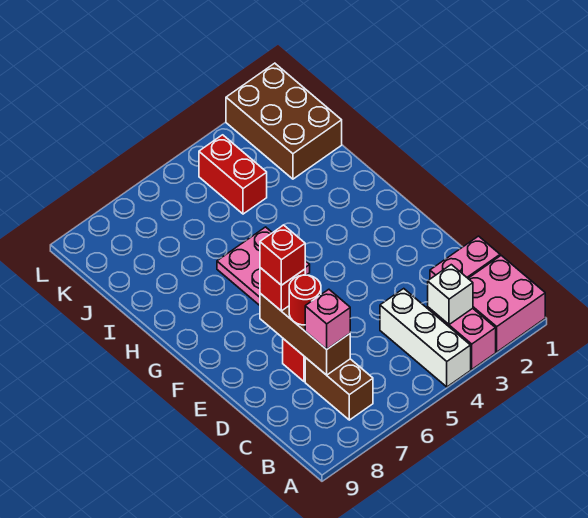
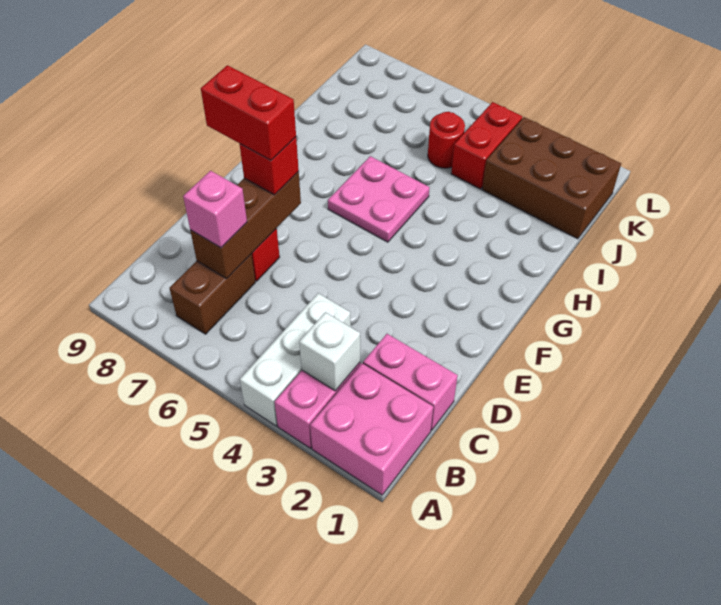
red round brick D7 level 3 -> red round brick J5 level 1
red brick E7 level 4 -> red brick E7:E8 level 4
brown brick J1:L2 level 1 -> brown brick J1:K3 level 1

